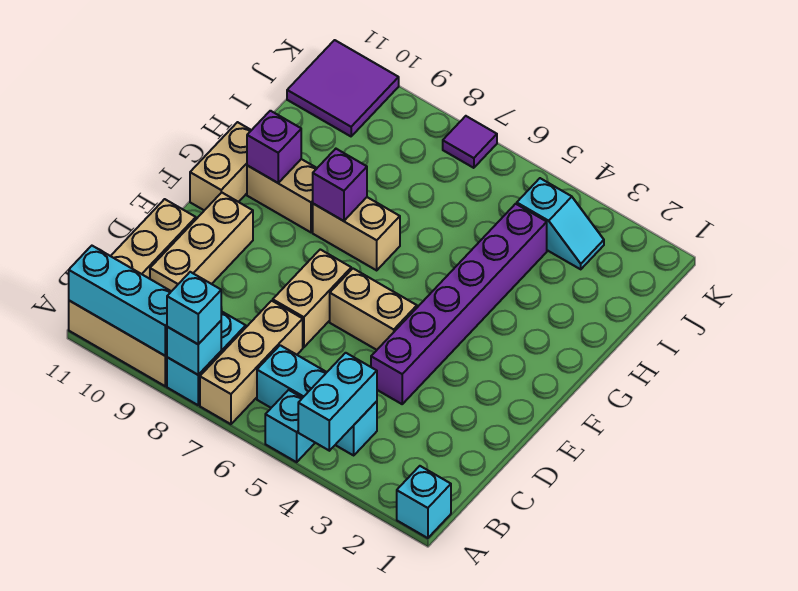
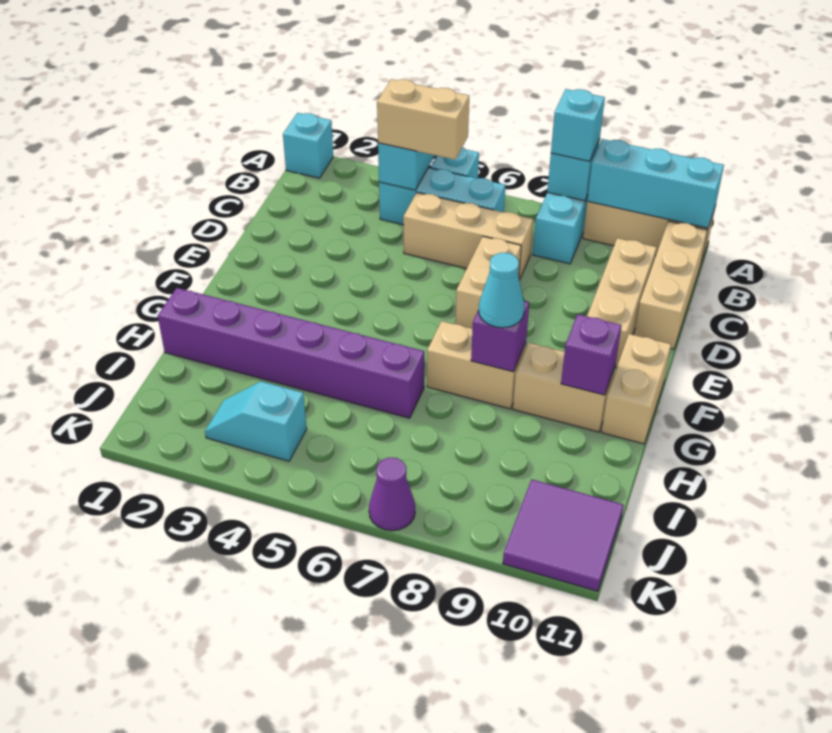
tan brick A7:C7 level 1 -> tan brick C5:C7 level 1
purple brick D4:I4 level 1 -> purple brick H1:H6 level 1
tan brick E5:E6 level 1 -> tan brick B4:B5 level 3
none -> cyan cone G8 level 3
purple tile K7 level 1 -> purple cone K7 level 1

